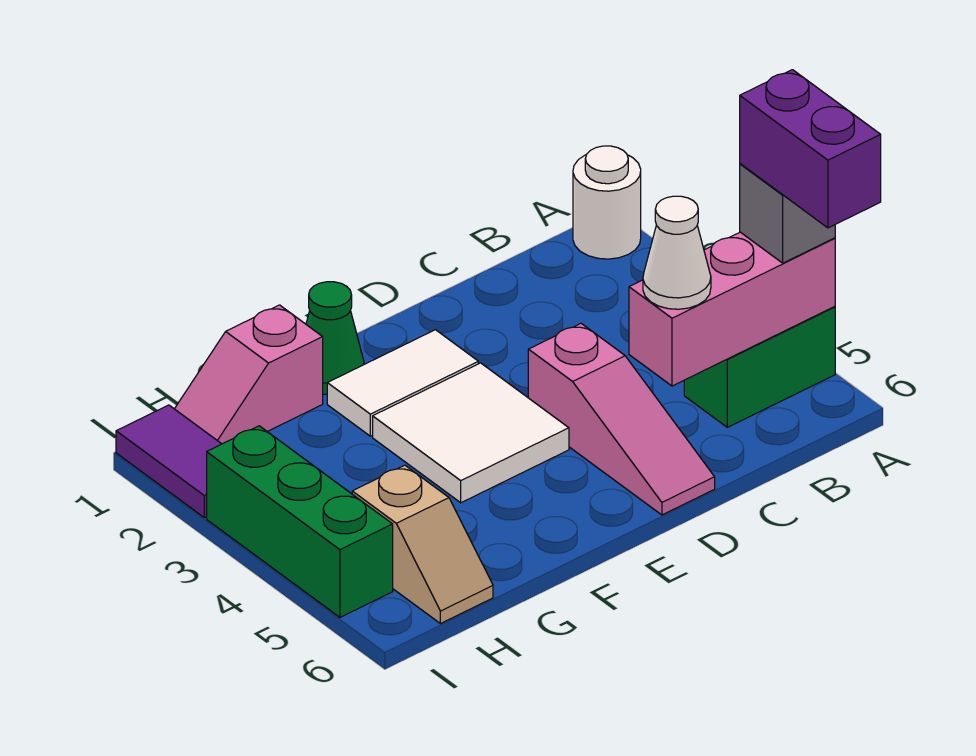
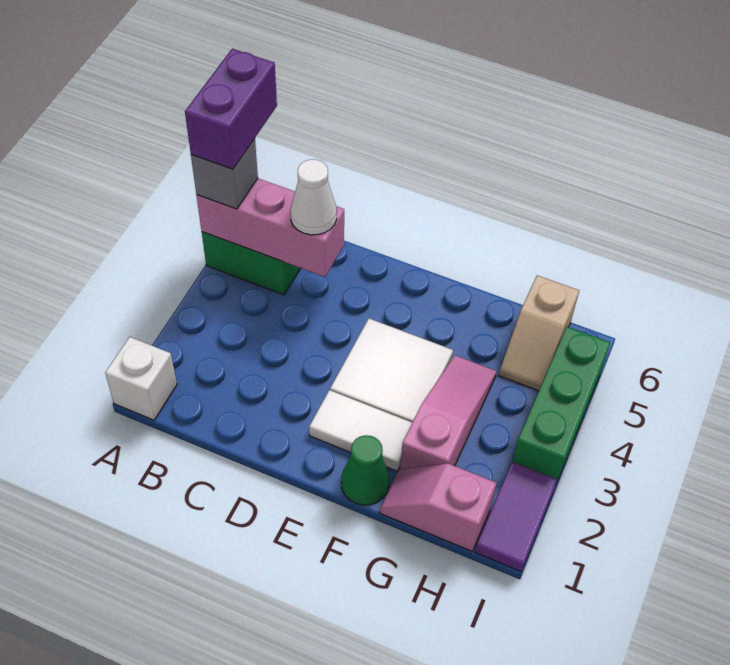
white round brick A1 level 1 -> white brick A1 level 1
pink slope D4:D6 level 1 top 4 -> pink slope G2:G4 level 1 top 2
pink slope G1:H1 level 1 top G -> pink slope G1:H1 level 1 top H
tan slope H5:H6 level 1 top 5 -> tan slope H5:H6 level 1 top 6

